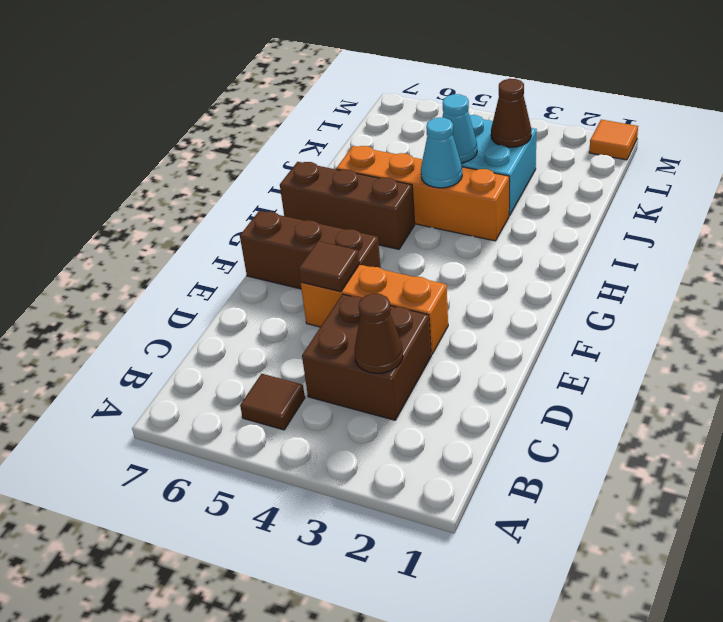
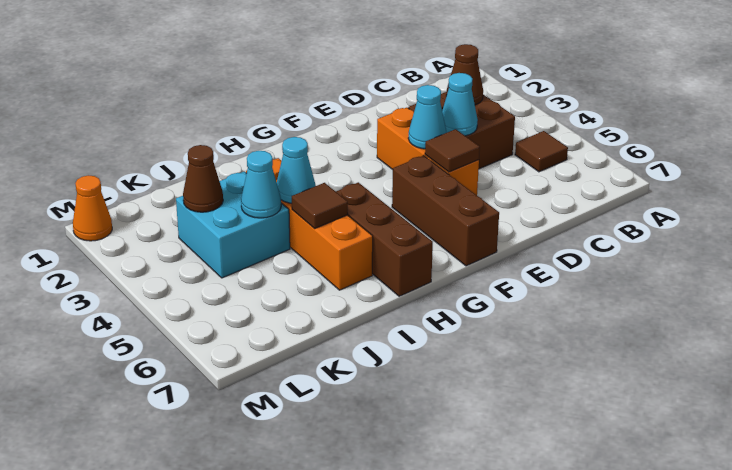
none -> cyan cone D4 level 2
none -> cyan cone E4 level 2
none -> brown tile I5 level 2
orange tile M1 level 1 -> orange cone M1 level 1

